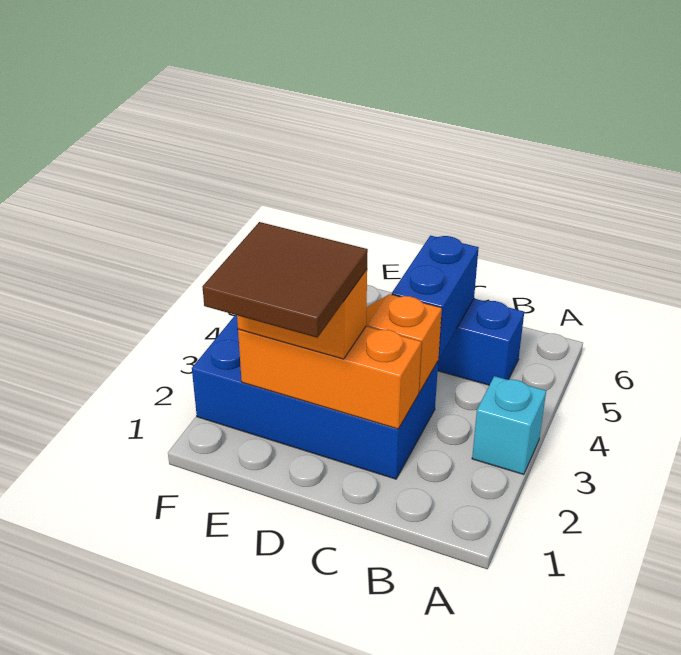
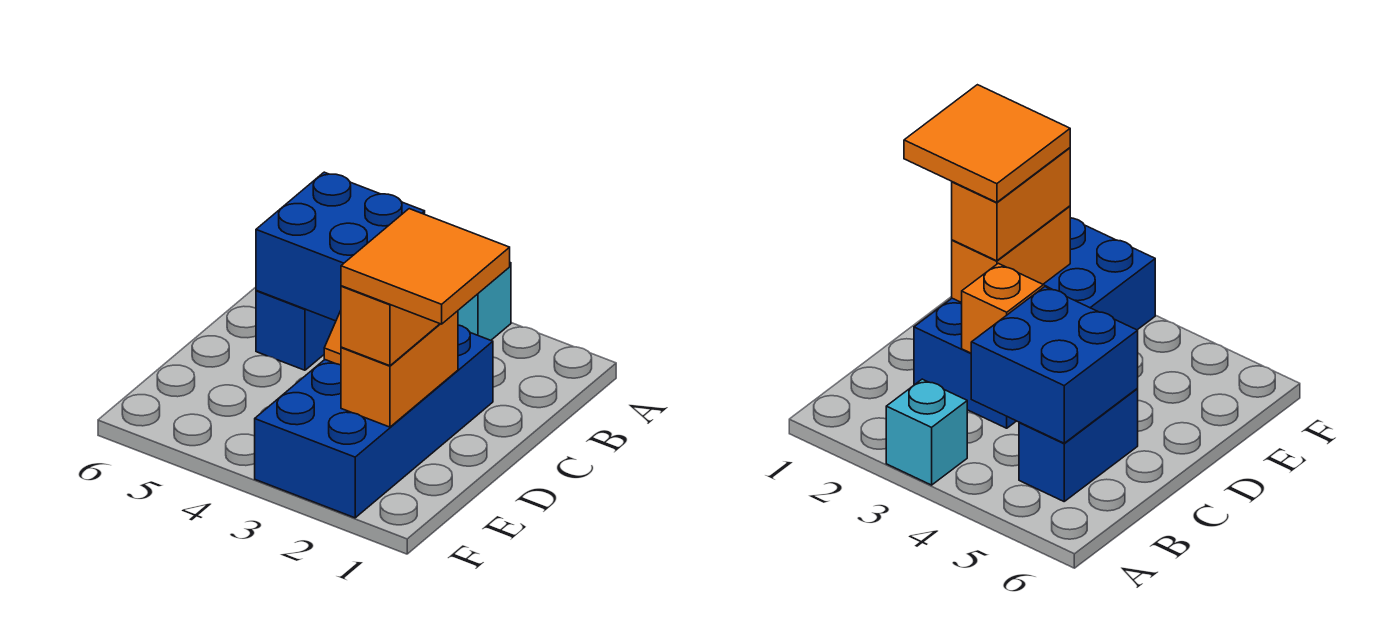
orange brick C2:E2 level 2 -> orange brick D2:E2 level 2
blue brick C4:C5 level 2 -> blue brick B4:C5 level 2
brown tile D1:E2 level 4 -> orange tile D1:E2 level 4

